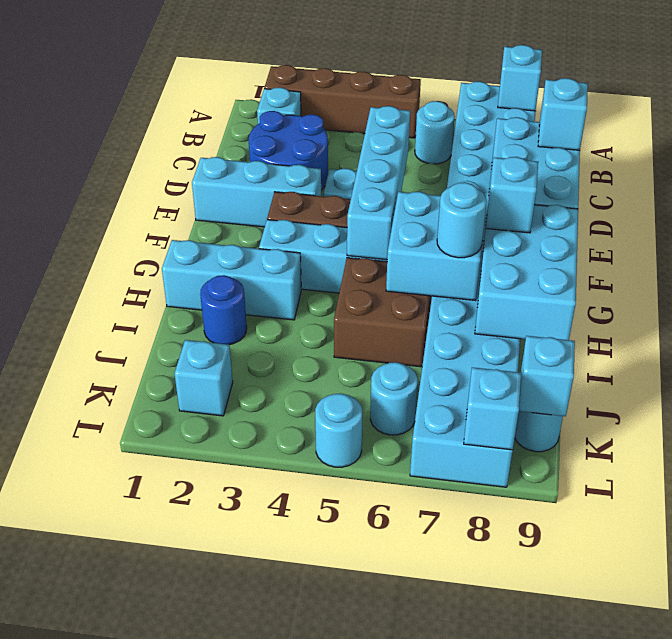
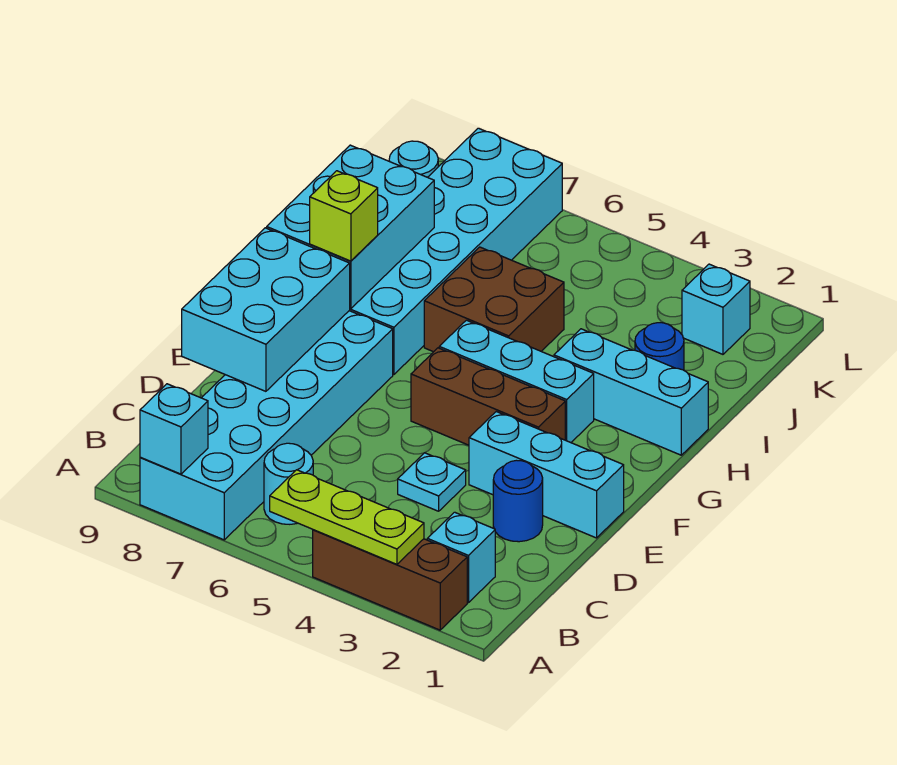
brown brick A2:A5 level 1 -> brown brick A2:A4 level 1
none -> lime plate A3:A5 level 2
blue round brick C2:D3 level 1 -> blue round brick D2 level 1
cyan brick D5:G5 level 2 -> none
cyan brick D9 level 3 -> none
cyan brick G6:H7 level 2 -> none
cyan brick G8 level 3 -> lime brick G8 level 3
cyan round brick H7 level 3 -> none
cyan round brick K6 level 1 -> none
cyan brick K9 level 2 -> none
cyan round brick L5 level 1 -> none
cyan brick L8 level 2 -> none

